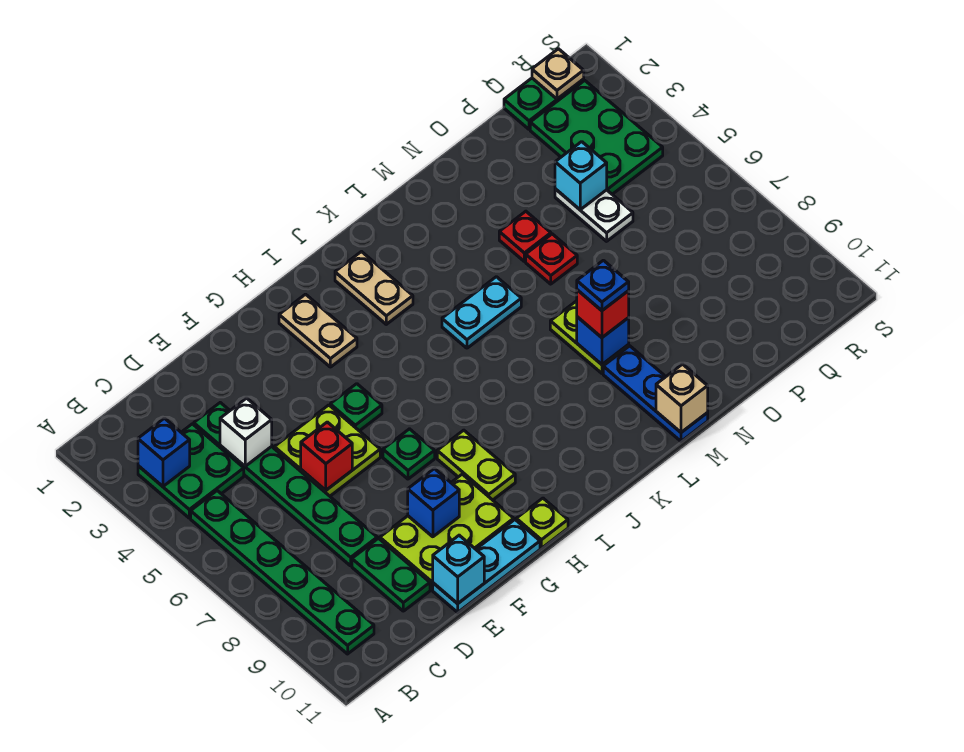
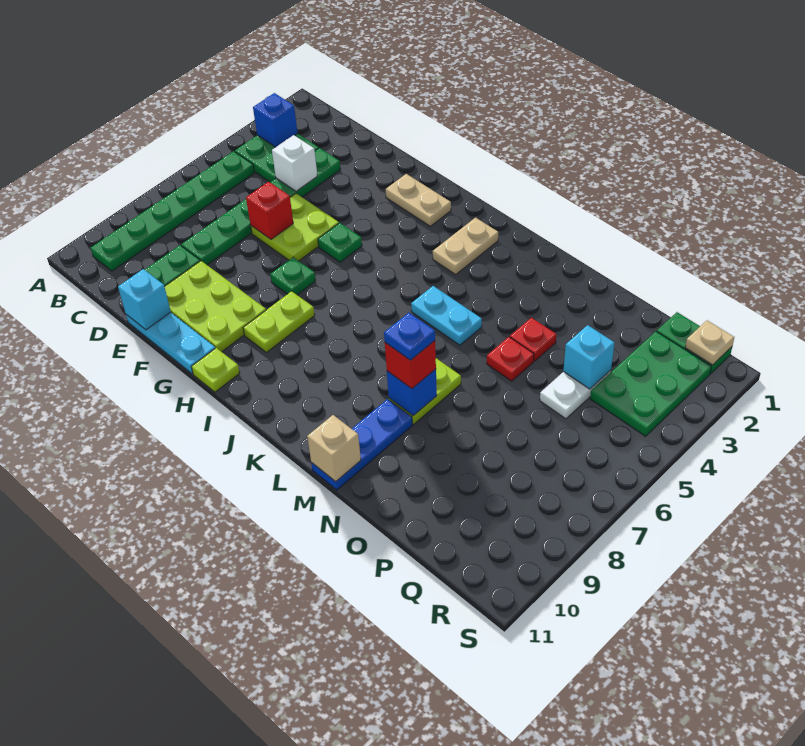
blue brick F9 level 2 -> none
tan plate H2:H3 level 1 -> tan plate G2:H2 level 1

